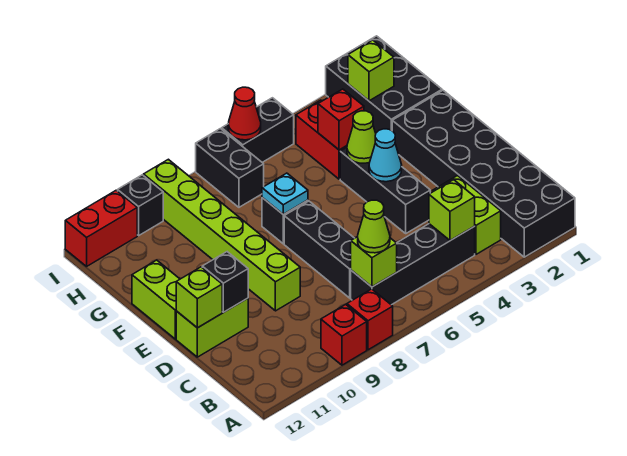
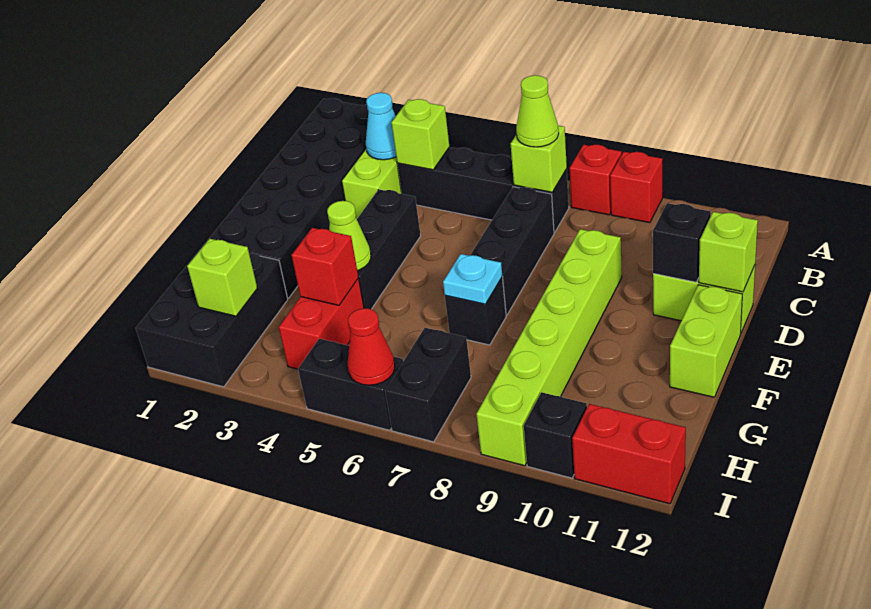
cyan cone E4 level 2 -> cyan cone B3 level 2

